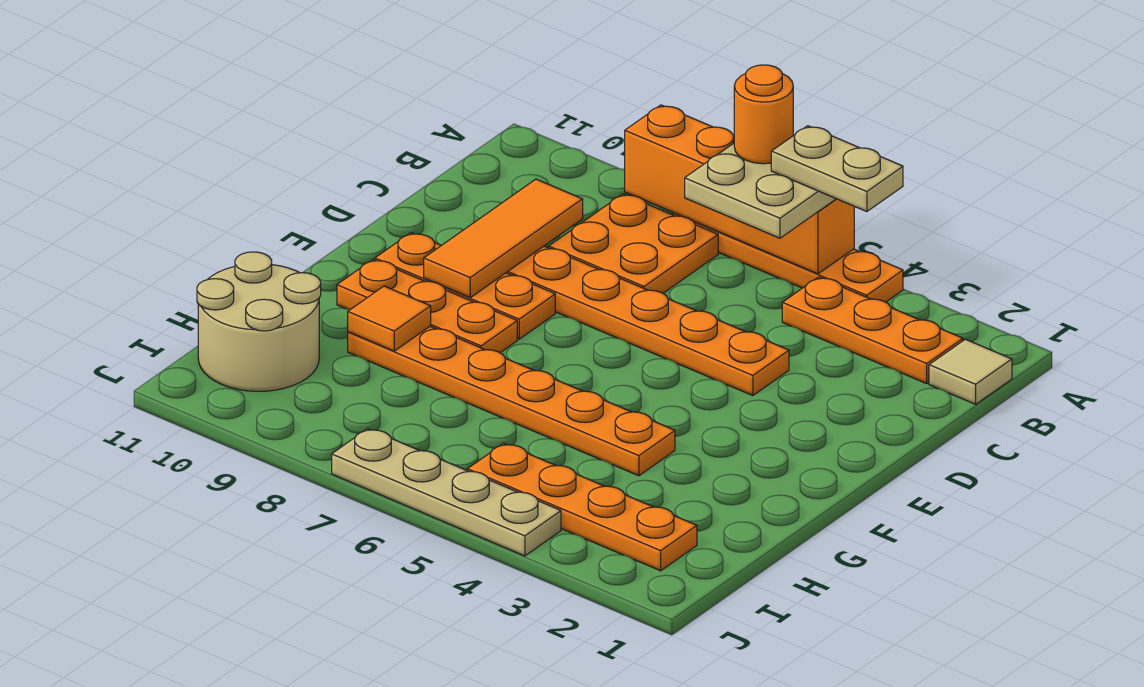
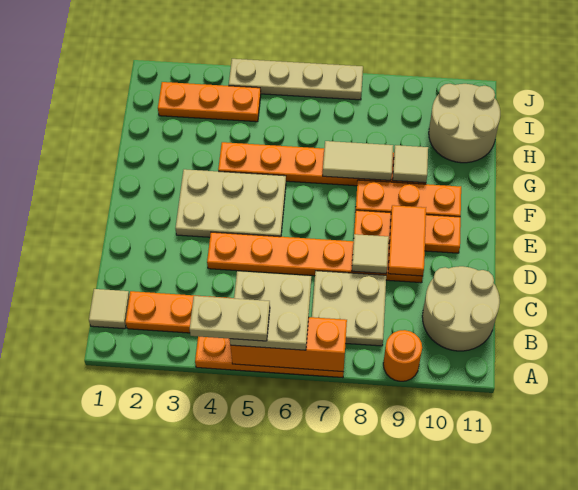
orange brick A5:A8 level 2 -> orange brick A5:A7 level 2
orange round brick A6 level 4 -> orange round brick A9 level 1
orange plate B7:C8 level 1 -> tan plate B7:C8 level 1
none -> tan round brick B10:C11 level 1
orange tile C9:E9 level 2 -> orange tile D9:E9 level 2
none -> tan tile D8 level 2
none -> tan plate E3:F5 level 1
none -> tan tile G7:G8 level 2
orange tile G9 level 2 -> tan tile G9 level 2
orange plate I2:I5 level 1 -> orange plate I2:I4 level 1

